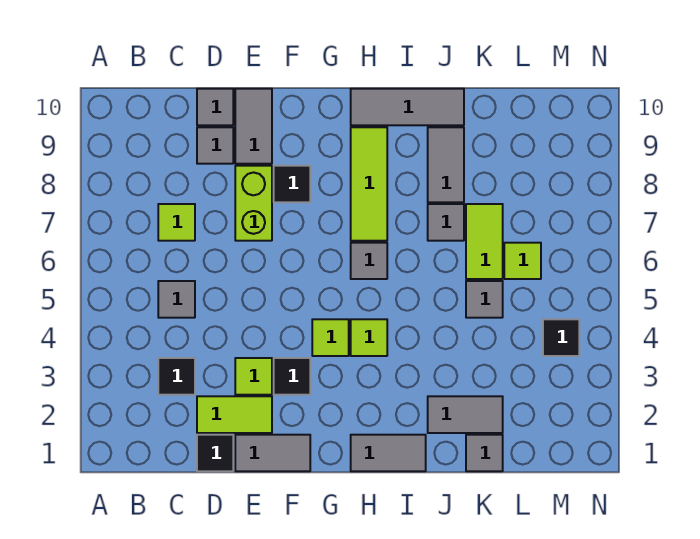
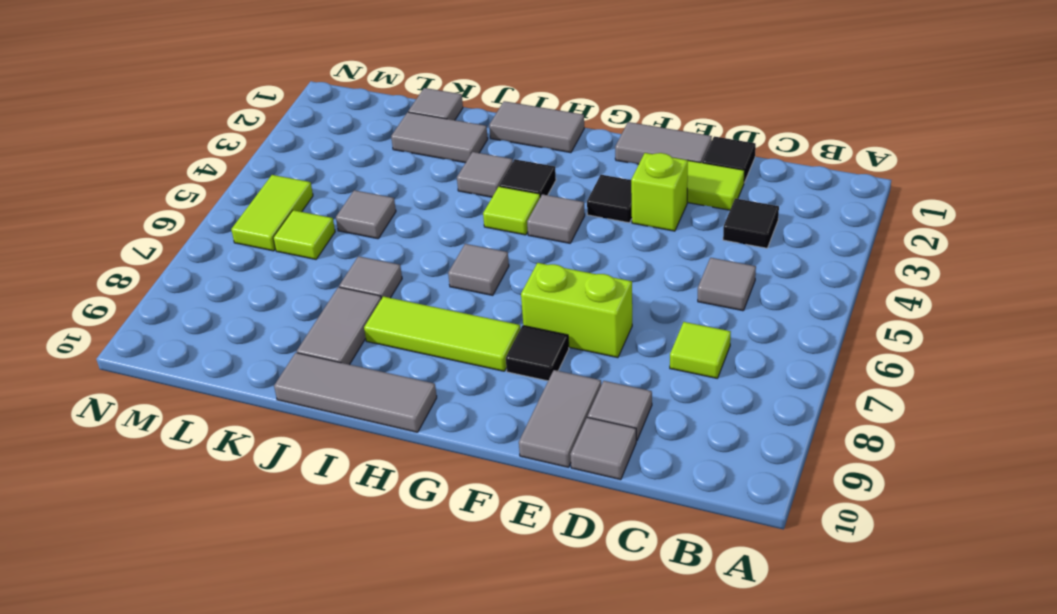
lime tile E3 level 1 -> lime brick E3 level 1
lime brick E7:E8 level 1 -> lime brick E7:F7 level 1
lime tile G4 level 1 -> grey tile G4 level 1
lime tile H7:H9 level 1 -> lime tile G8:I8 level 1
none -> grey tile I3 level 1
lime tile K6:K7 level 1 -> lime tile M5:M6 level 1
black tile M4 level 1 -> black tile H3 level 1

